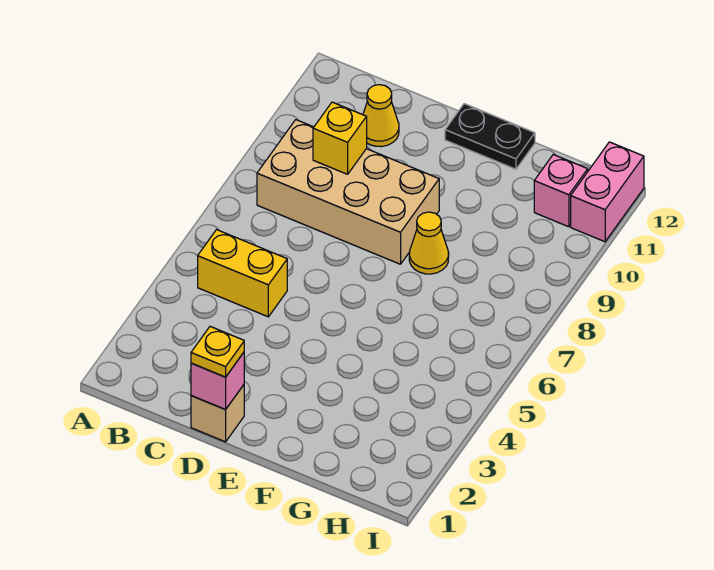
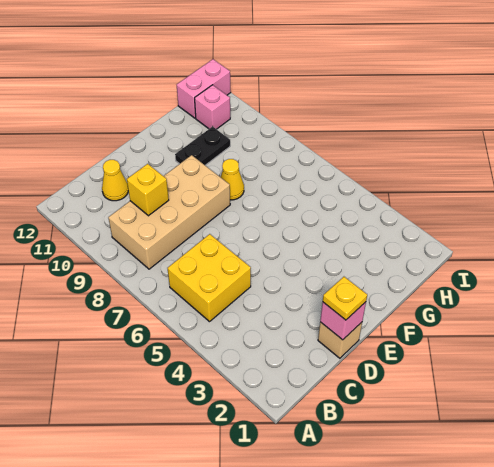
yellow brick B5:C5 level 1 -> yellow brick B5:C6 level 1
black plate E12:F12 level 1 -> black plate F10:G10 level 1
pink brick I11:I12 level 1 -> pink brick H12:I12 level 1

